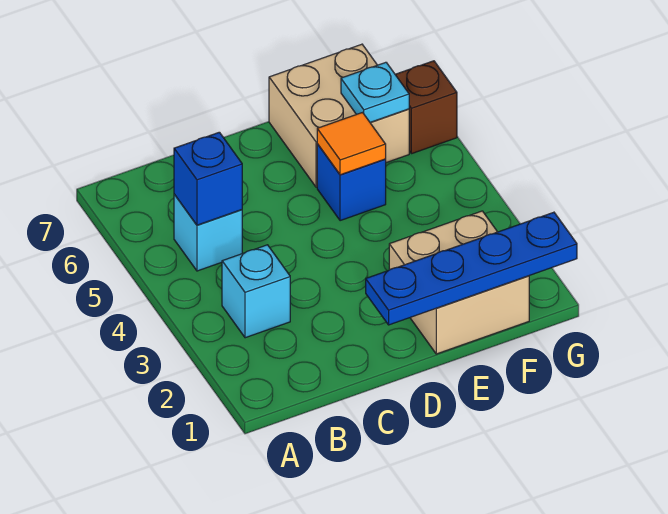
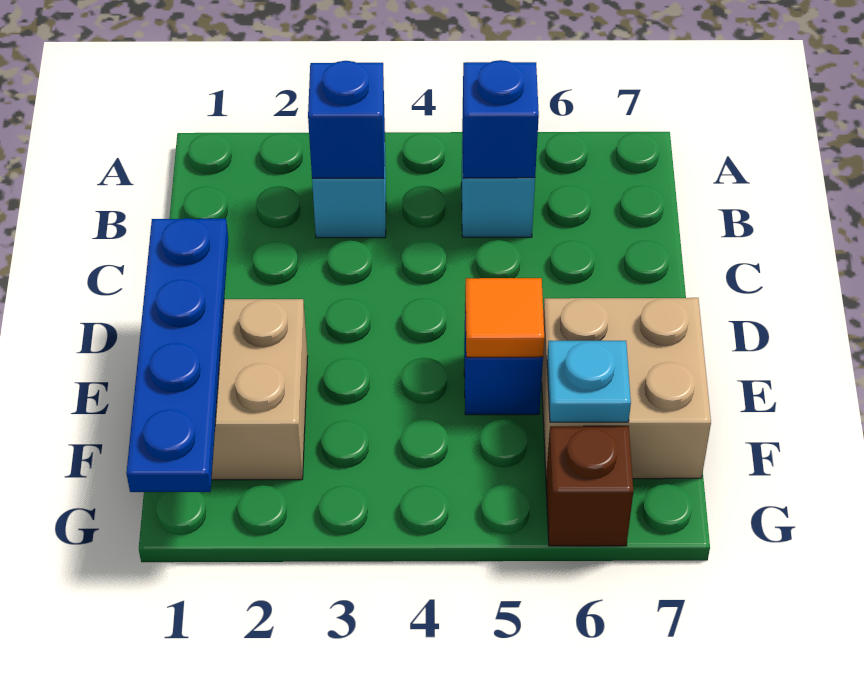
none -> blue brick B3 level 2

